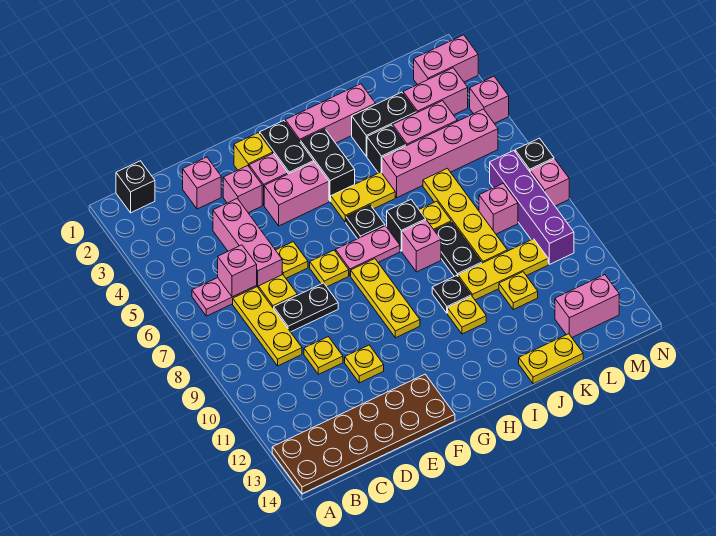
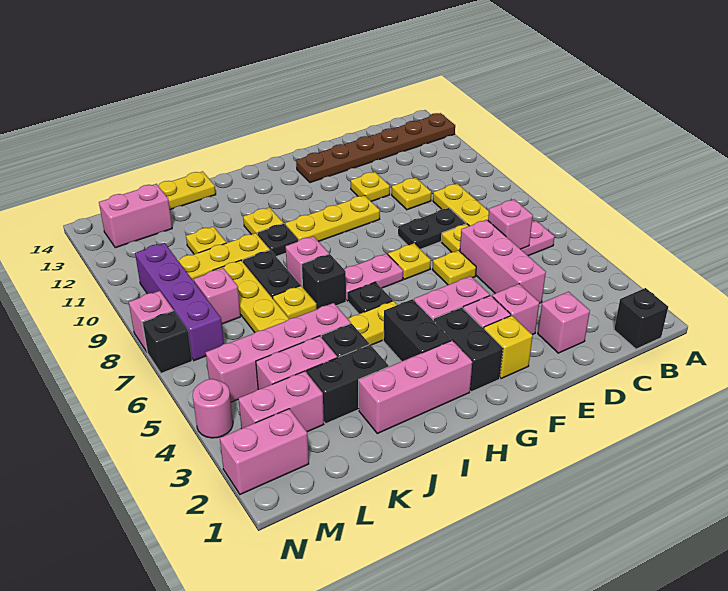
brown plate A13:F14 level 1 -> brown plate A13:F13 level 1
yellow plate G8:G10 level 1 -> yellow plate F10:H10 level 1
pink brick N4 level 1 -> pink round brick N4 level 1

